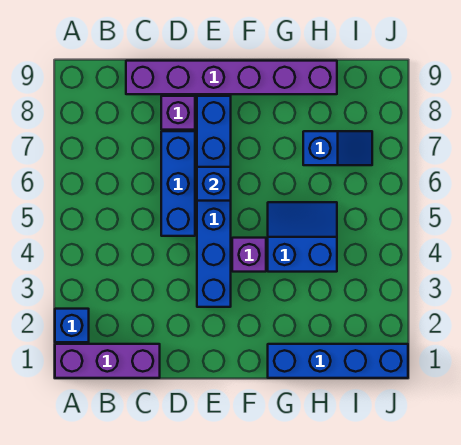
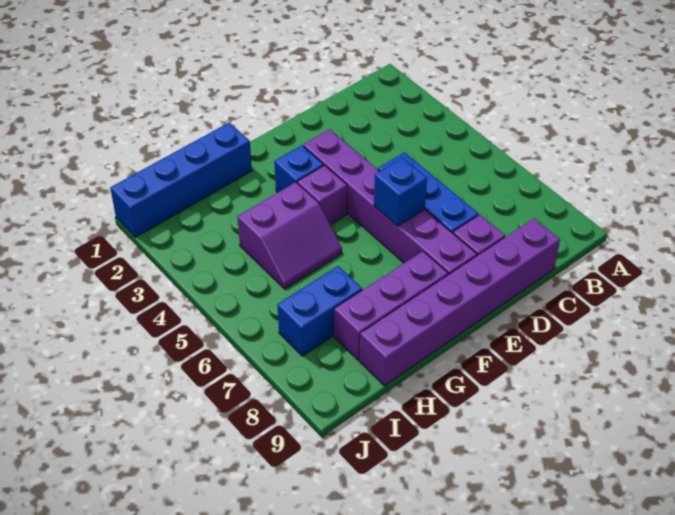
purple brick A1:C1 level 1 -> purple brick F8:H8 level 1
blue brick A2 level 1 -> blue brick F3 level 1
blue brick E3:E8 level 1 -> purple brick E3:E8 level 1
blue slope G4:H5 level 1 top 4 -> purple slope G4:H5 level 1 top 4
blue slope H7:I7 level 1 top H -> blue brick H7:I7 level 1

